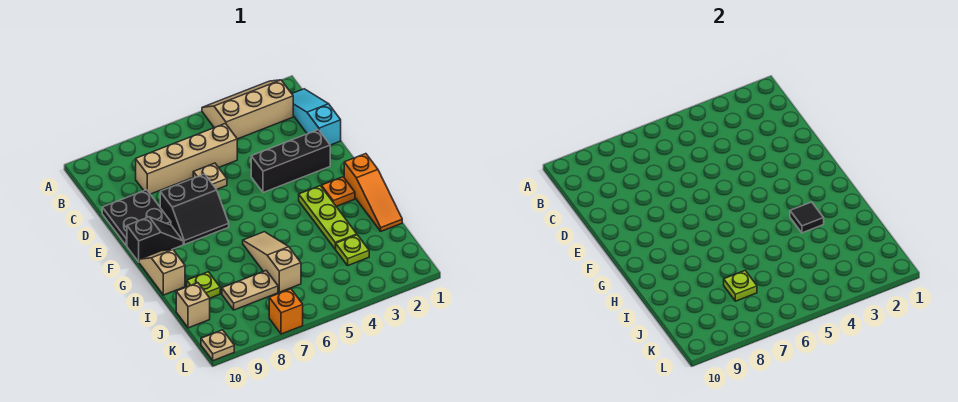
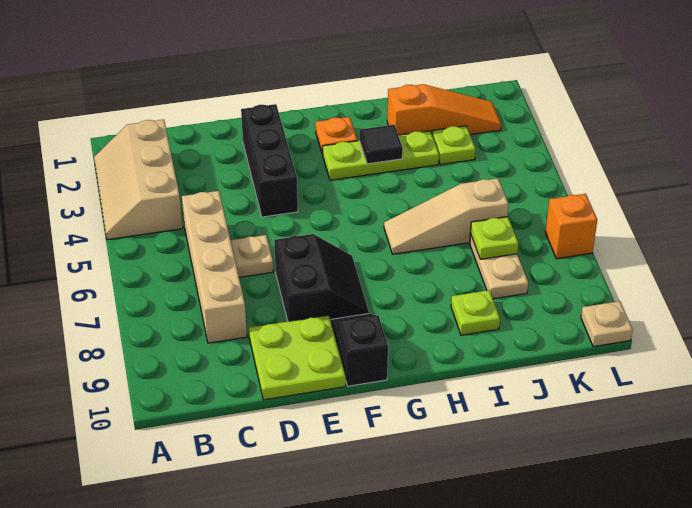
cyan slope B1:D1 level 1 top D -> none
black plate D9:E10 level 1 -> lime plate D9:E10 level 1
orange slope G1:I1 level 1 top G -> orange slope I2:K2 level 1 top I
tan slope G10:H10 level 1 top H -> none
tan brick J10 level 1 -> none

